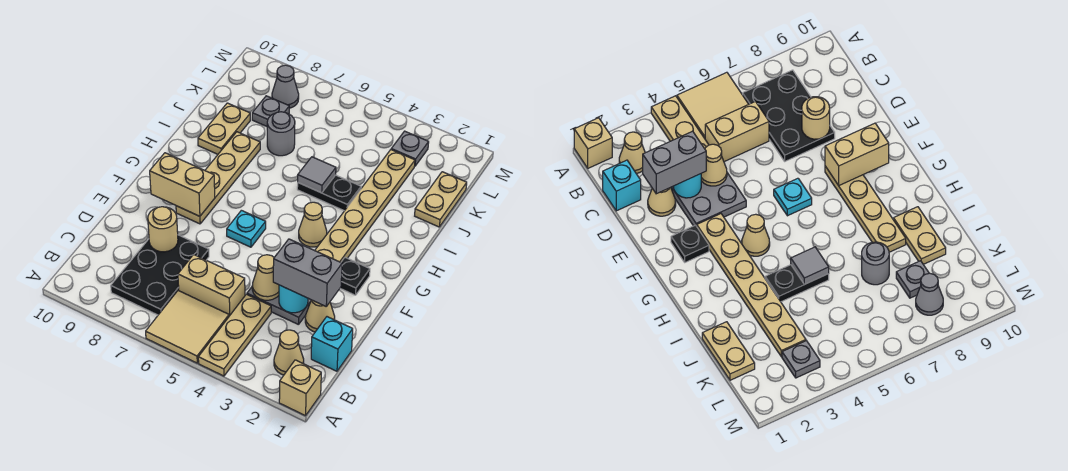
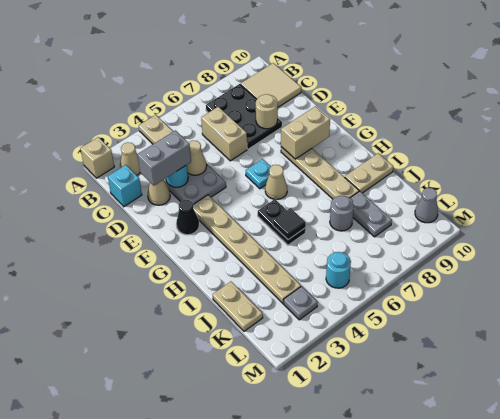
tan tile A5:B6 level 1 -> tan tile B9:C10 level 1
tan brick C5:C6 level 1 -> tan brick C6:D6 level 1
black plate F2 level 1 -> black cone F2 level 1
tan cone G4 level 1 -> tan cone G6 level 1
black plate I4:I5 level 1 -> black plate H5:I5 level 1
grey tile I5 level 2 -> black tile I5 level 2
tan plate I9:J9 level 1 -> tan plate I9:I10 level 1
grey plate K8 level 1 -> grey plate J8:K8 level 1
none -> cyan round brick L5 level 1
grey cone L8 level 1 -> grey cone L10 level 1

